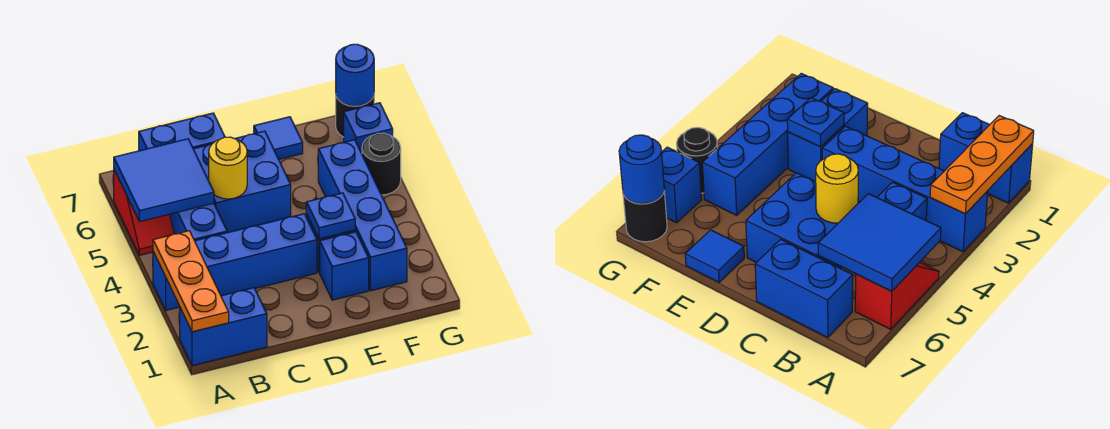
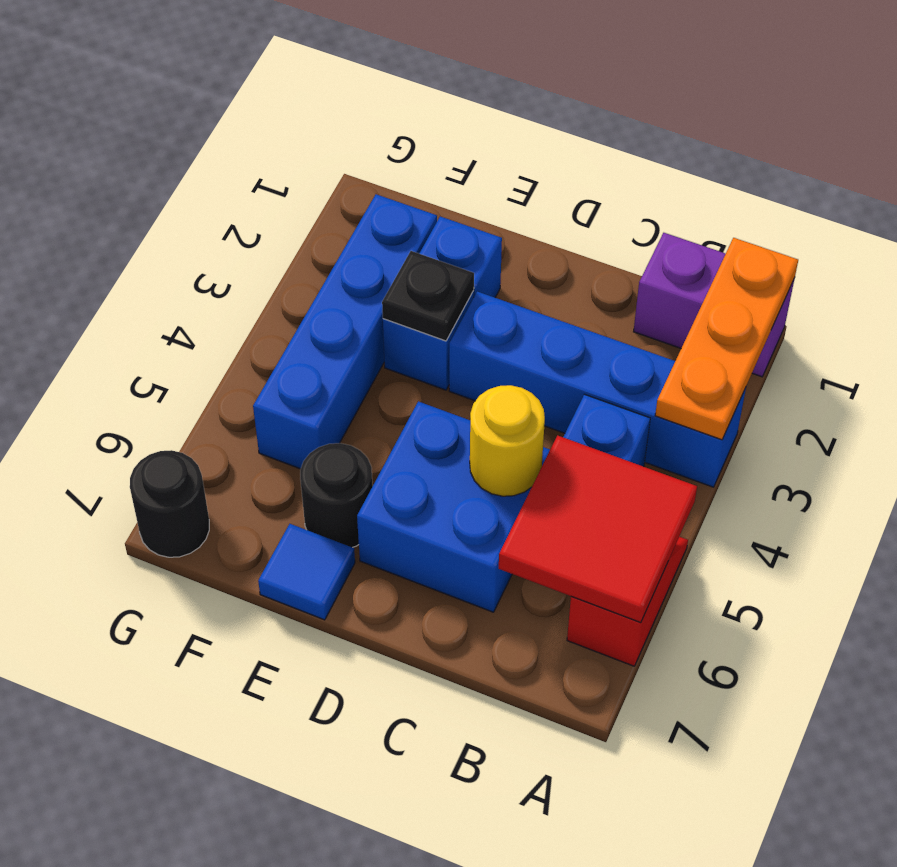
blue brick A1:B1 level 1 -> purple brick A1:B1 level 1
blue tile A5:B6 level 2 -> red tile A5:B6 level 2
blue brick B7:C7 level 1 -> none
blue plate E3 level 2 -> black plate E3 level 2
black round brick G5 level 1 -> black round brick E6 level 1
blue brick G6 level 1 -> none
blue round brick G7 level 2 -> none

